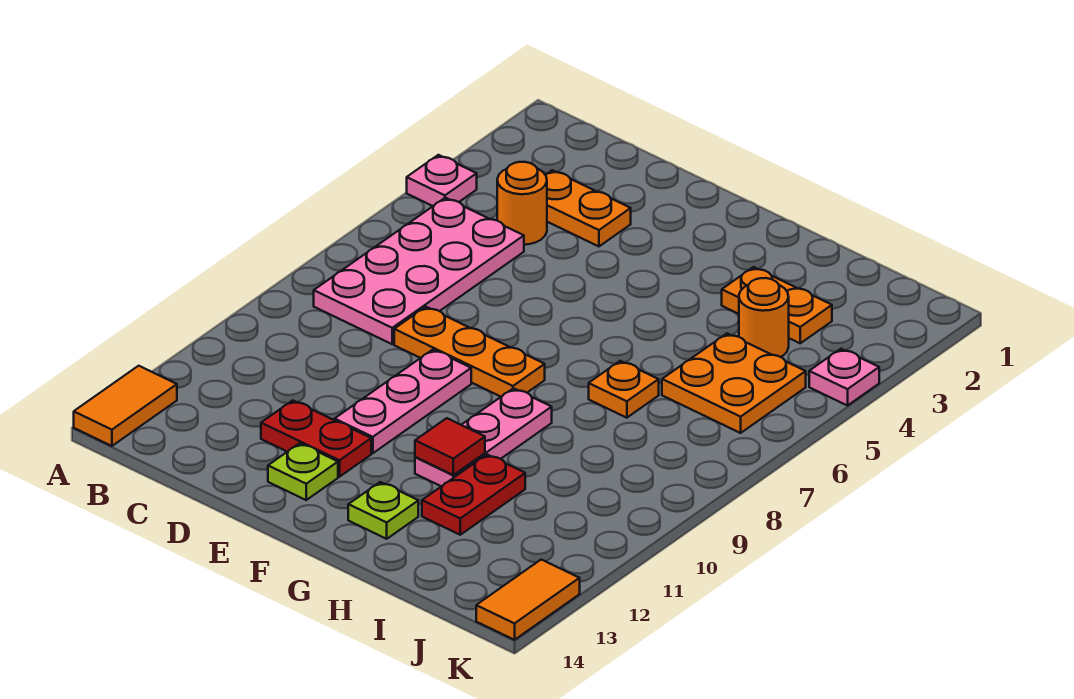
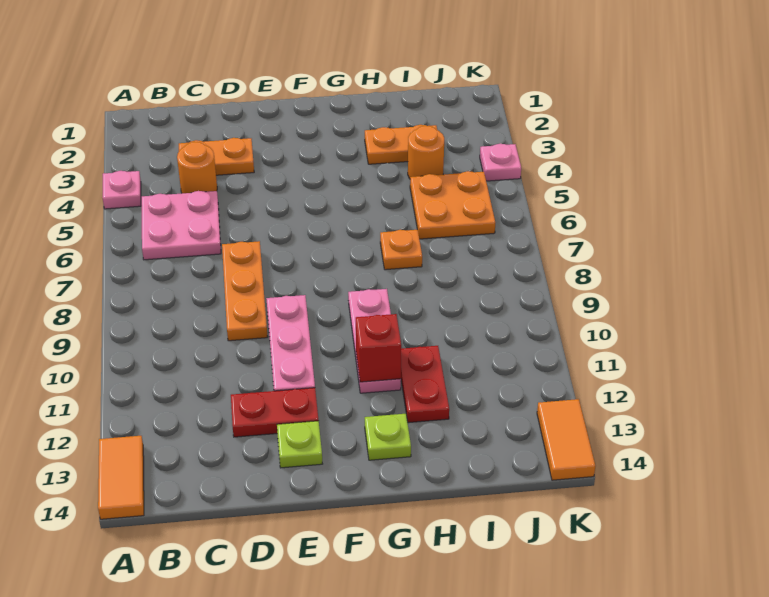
pink plate B5:C8 level 1 -> pink plate B5:C6 level 1
orange plate D8:F8 level 1 -> orange plate D7:D9 level 1
red tile G11 level 2 -> red brick G11 level 2

